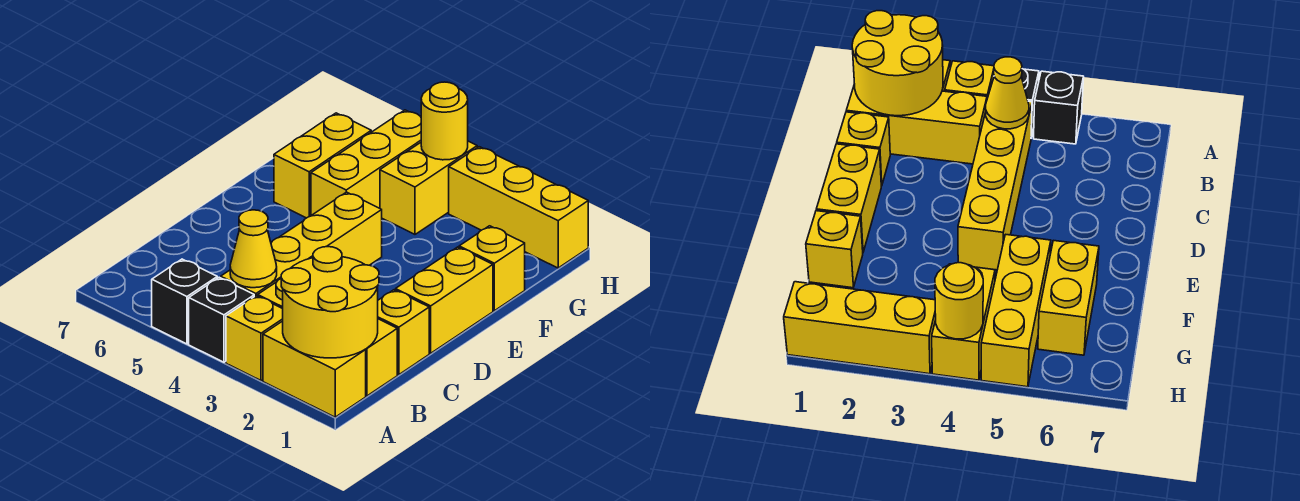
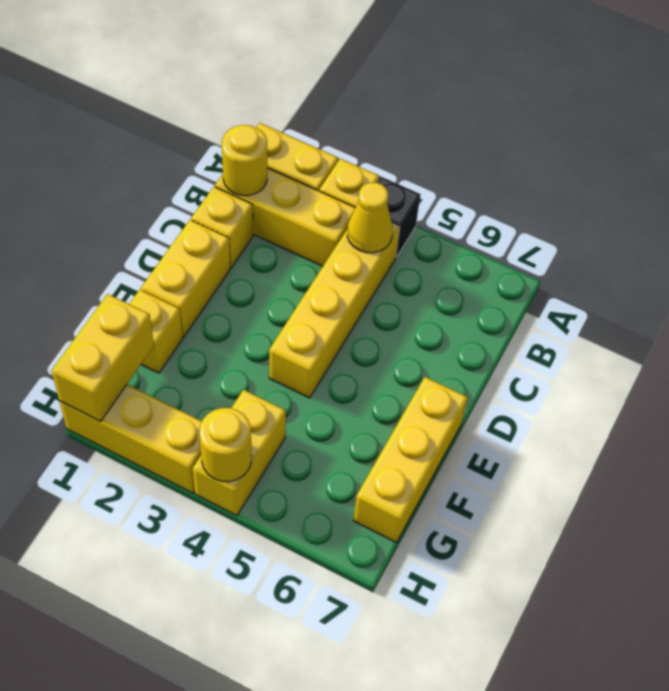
yellow round brick A1:B2 level 2 -> yellow round brick B1 level 2
black brick A5 level 1 -> none
yellow brick F5:H5 level 1 -> yellow brick E7:G7 level 1
yellow brick F6:G6 level 1 -> yellow brick G1:H1 level 2

